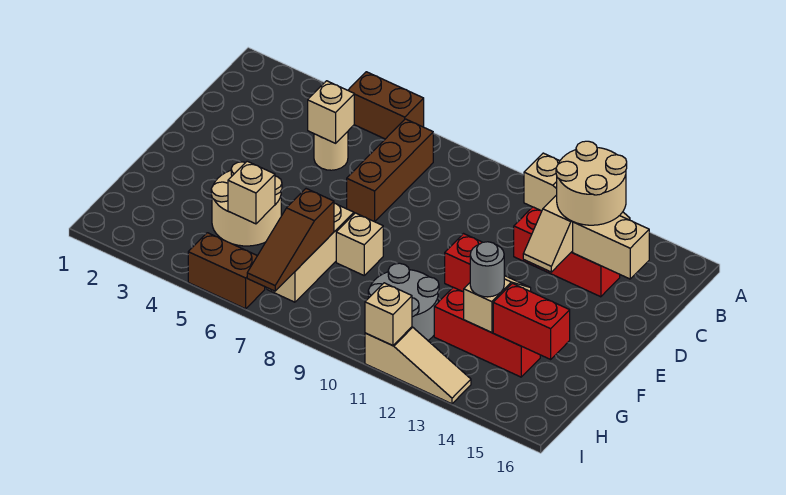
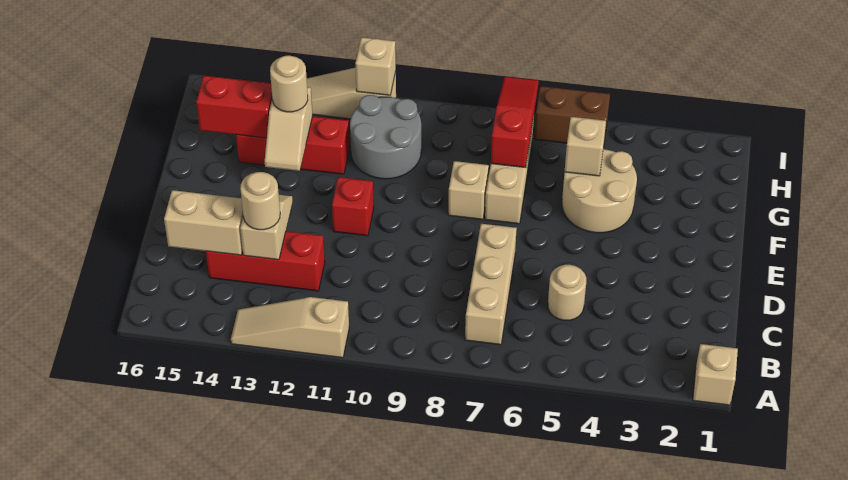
brown brick A5:A6 level 1 -> none
brown brick B7:D7 level 1 -> tan brick B7:D7 level 1
tan round brick B13:C14 level 3 -> tan round brick C13 level 3
tan brick C5 level 2 -> tan brick A1 level 1
brown slope G7:I7 level 2 top G -> red slope G7:I7 level 2 top G
grey round brick G13 level 3 -> tan round brick G13 level 3

